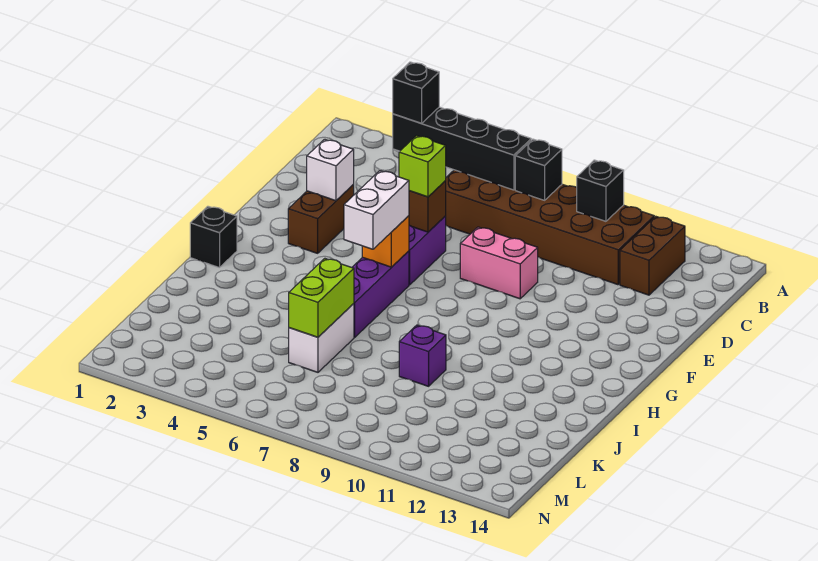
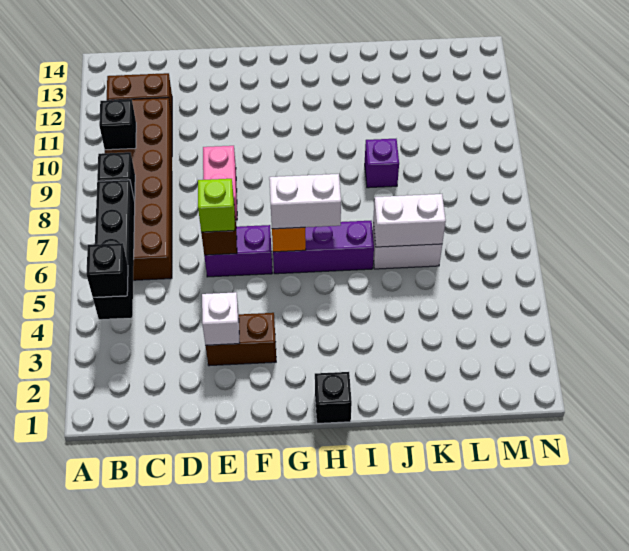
lime brick J6:K6 level 2 -> white brick J6:K6 level 2

